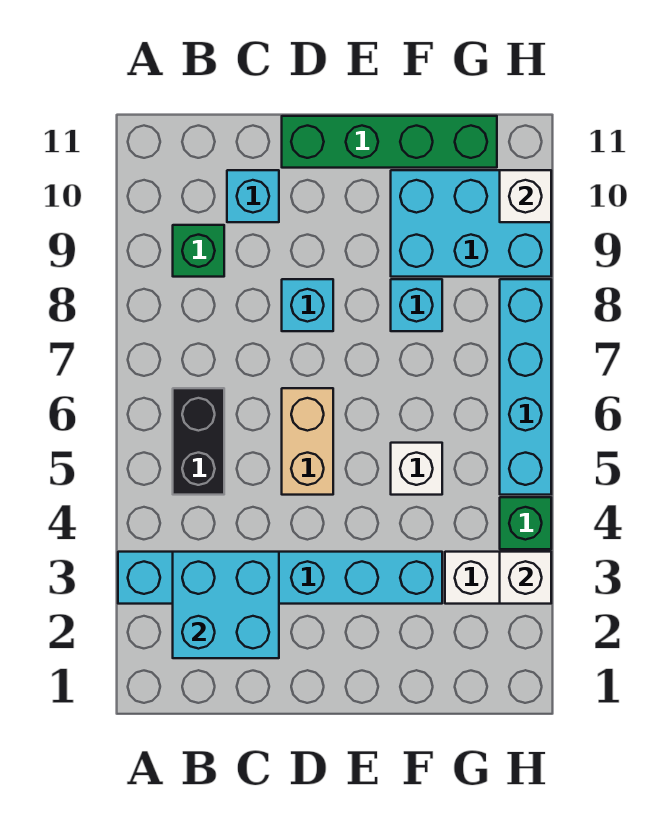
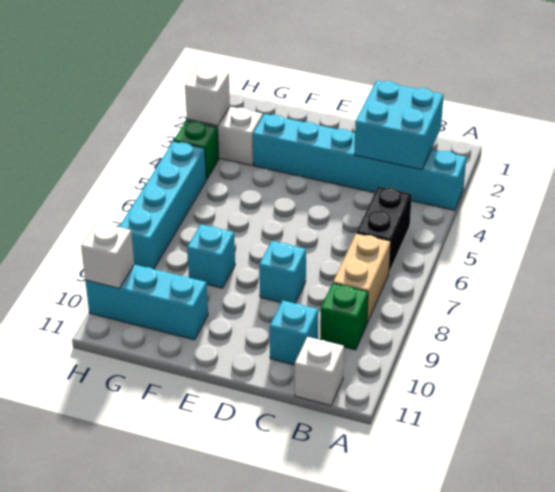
tan brick D5:D6 level 1 -> tan brick B7:B8 level 1
green brick D11:G11 level 1 -> none
white brick F5 level 1 -> white brick B11 level 1
cyan brick F9:H10 level 1 -> cyan brick F10:H10 level 1

